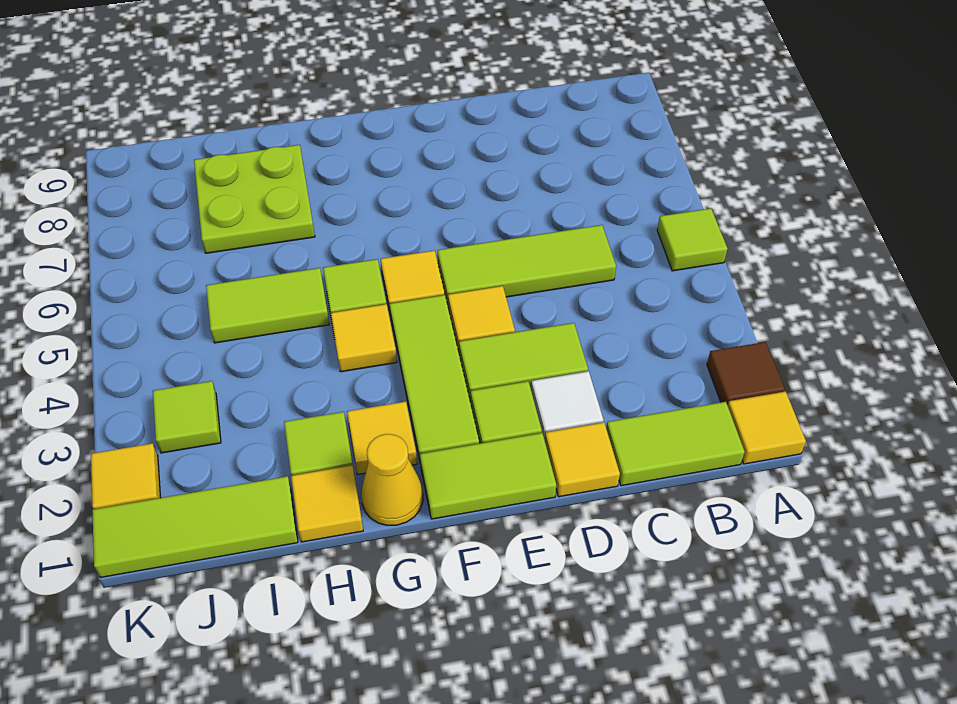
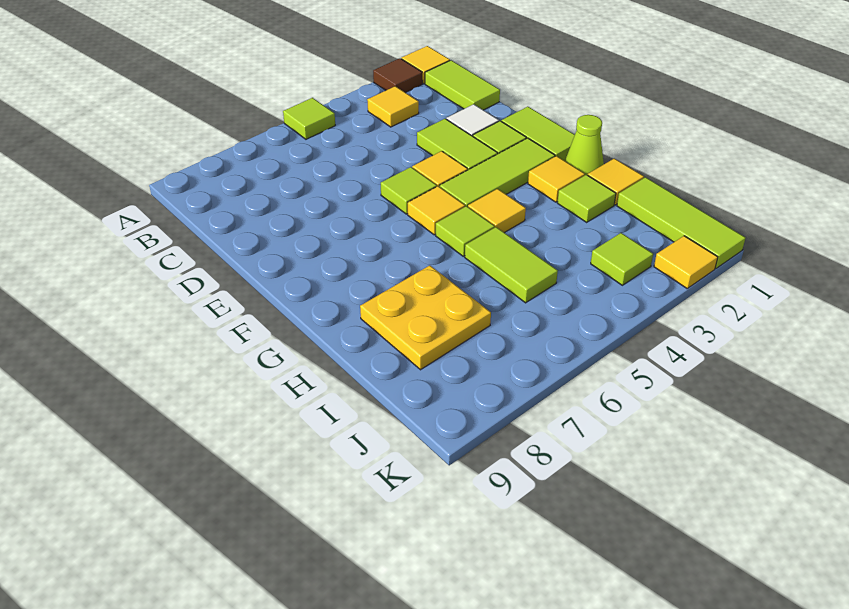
lime tile C5:E5 level 1 -> lime tile E5 level 1
yellow tile D1 level 1 -> yellow tile B3 level 1
yellow cone G1 level 1 -> lime cone G1 level 1
lime plate H7:I8 level 1 -> yellow plate H7:I8 level 1

